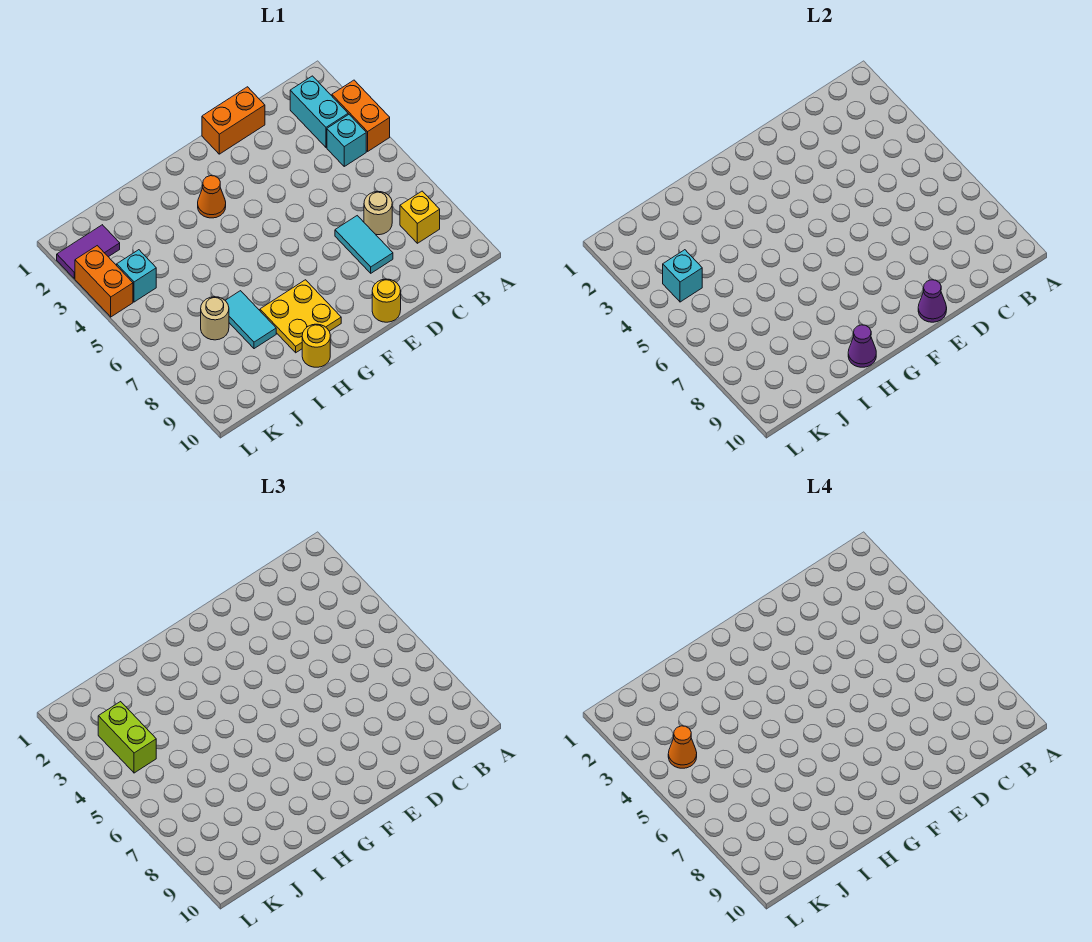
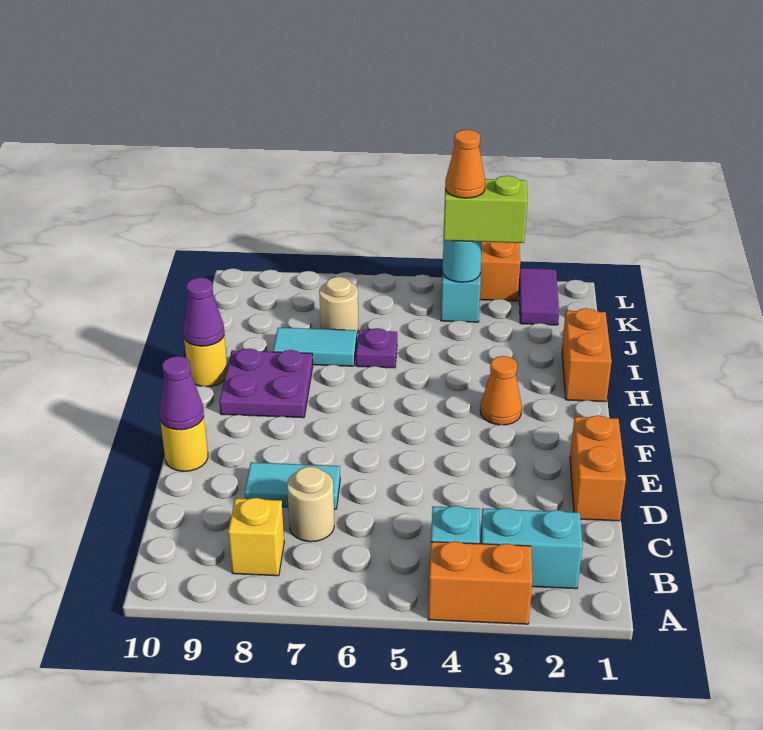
yellow plate G8:H9 level 1 -> purple plate G8:H9 level 1
none -> orange brick H1:I1 level 1
none -> purple plate I6 level 1
cyan brick K4 level 2 -> cyan round brick K4 level 2

